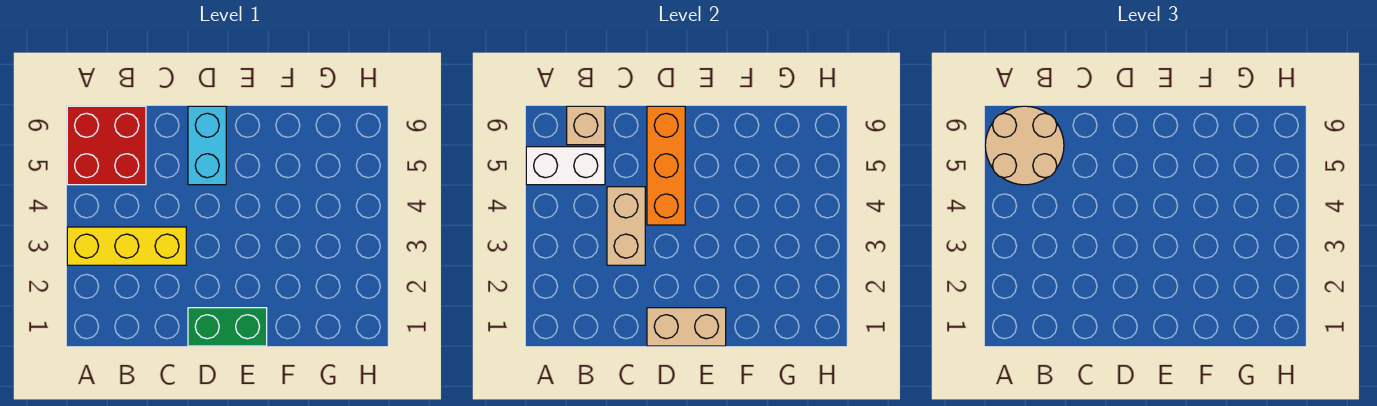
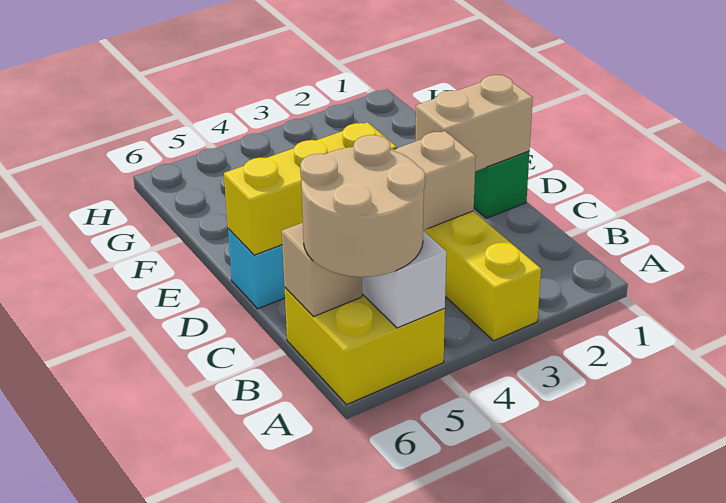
red brick A5:B6 level 1 -> yellow brick A5:B6 level 1
tan brick D1:E1 level 2 -> tan brick D1:D2 level 2
orange brick D4:D6 level 2 -> yellow brick D4:D6 level 2

